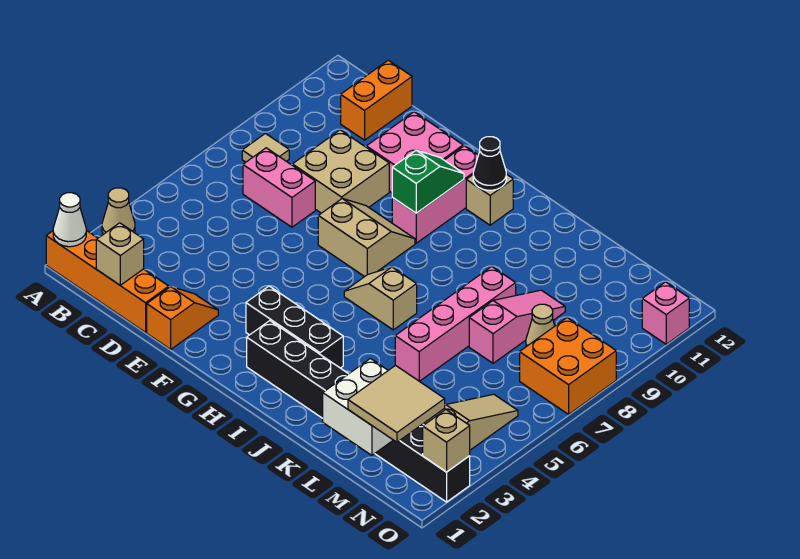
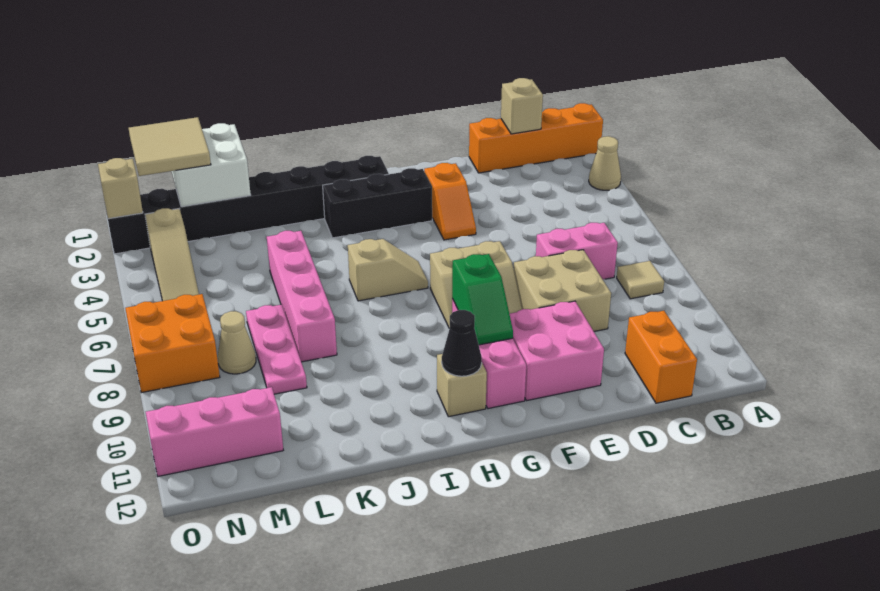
white cone A1 level 2 -> none
orange slope E1:E2 level 1 top 1 -> orange slope F3:F4 level 1 top 3
pink slope L7:L9 level 1 top 7 -> pink plate L7:L9 level 1
pink brick O11 level 1 -> pink brick M11:O11 level 1

